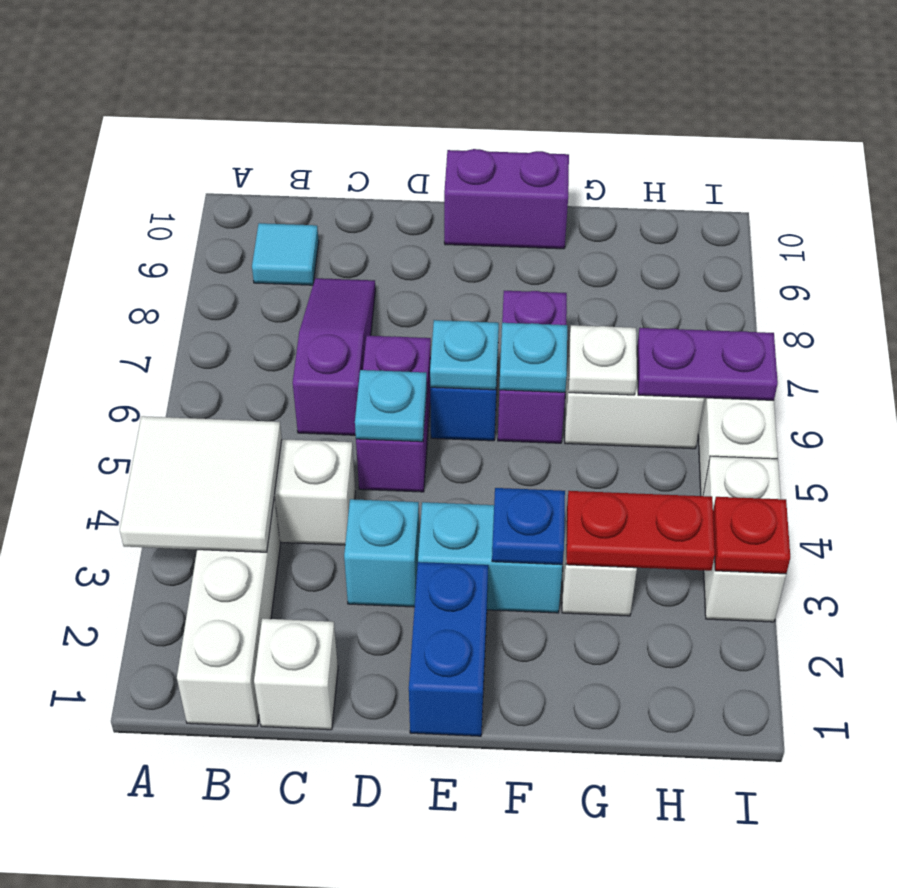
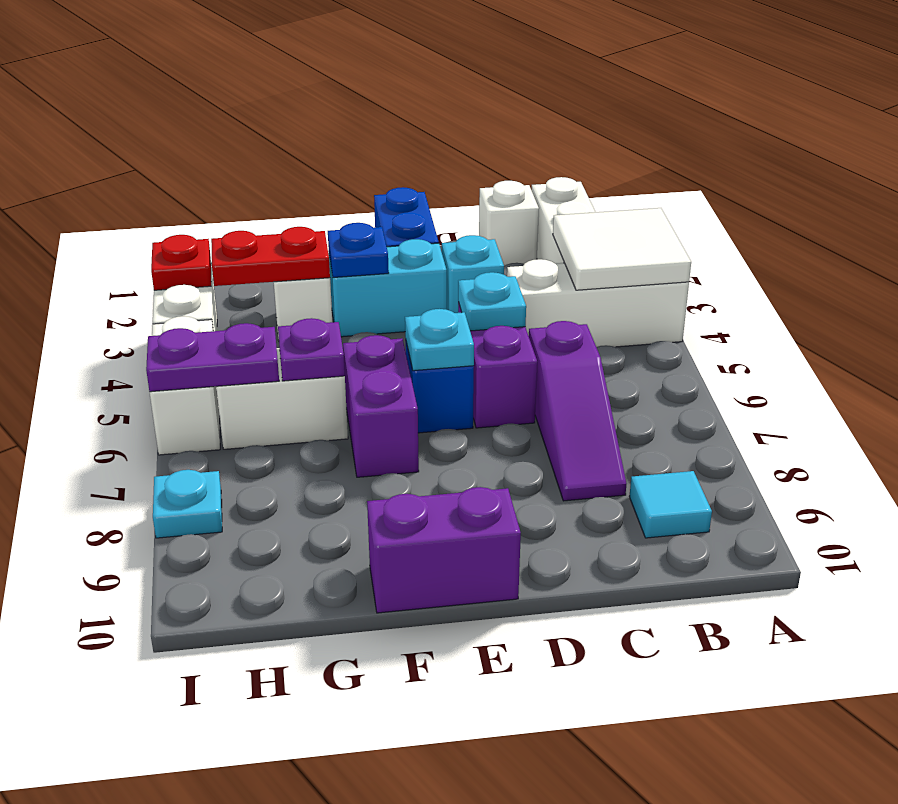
cyan plate F6 level 2 -> cyan plate I8 level 1
white plate G6 level 2 -> purple plate G6 level 2

